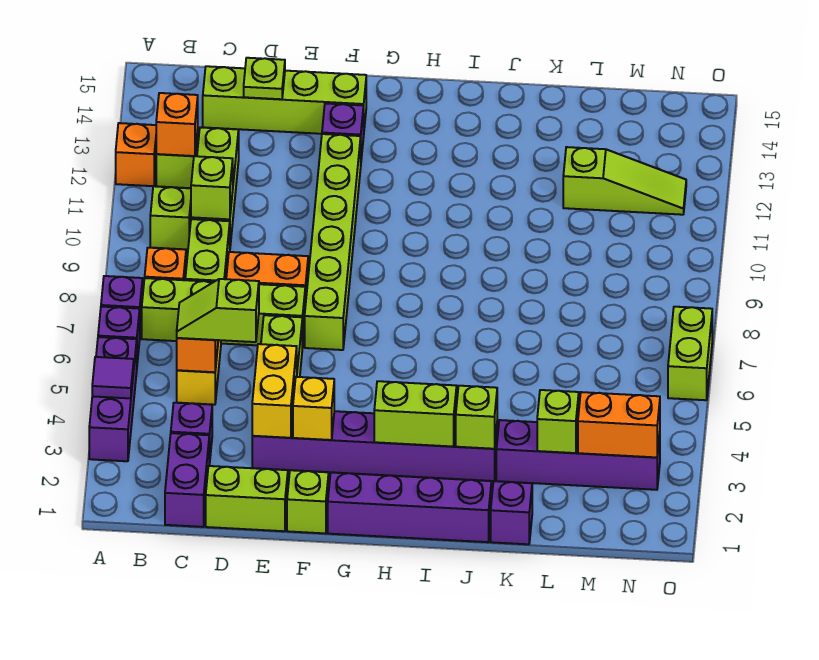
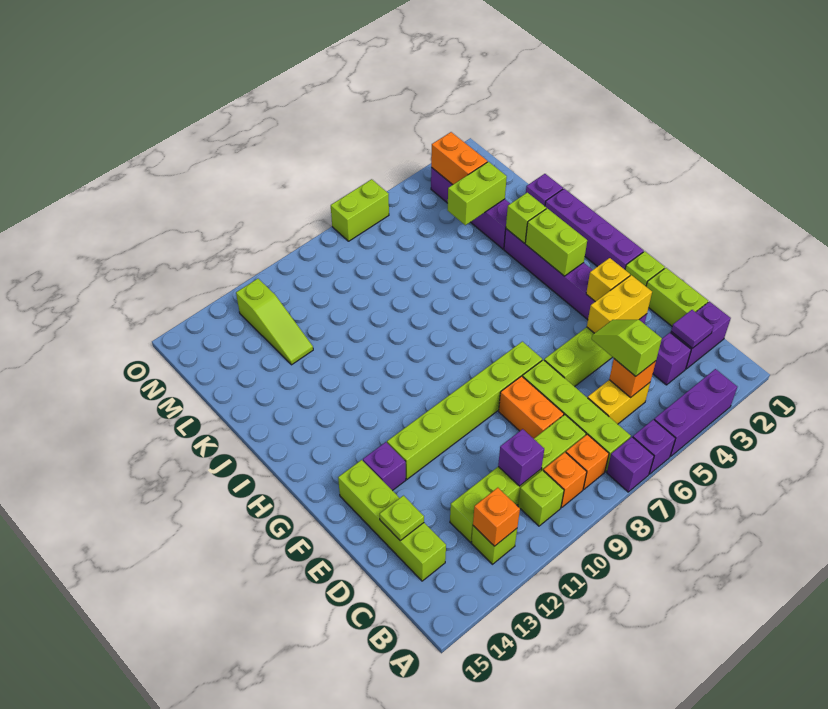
purple tile A4 level 2 -> purple tile C2 level 2
orange brick A12 level 1 -> orange brick B9 level 1
lime slope C5:D5 level 3 top D -> lime slope C5:D5 level 3 top C
lime brick C10 level 2 -> purple brick C10 level 2
lime brick L3 level 2 -> lime brick L3:L4 level 2
lime slope L12:N12 level 1 top L -> lime slope L12:N12 level 1 top N

